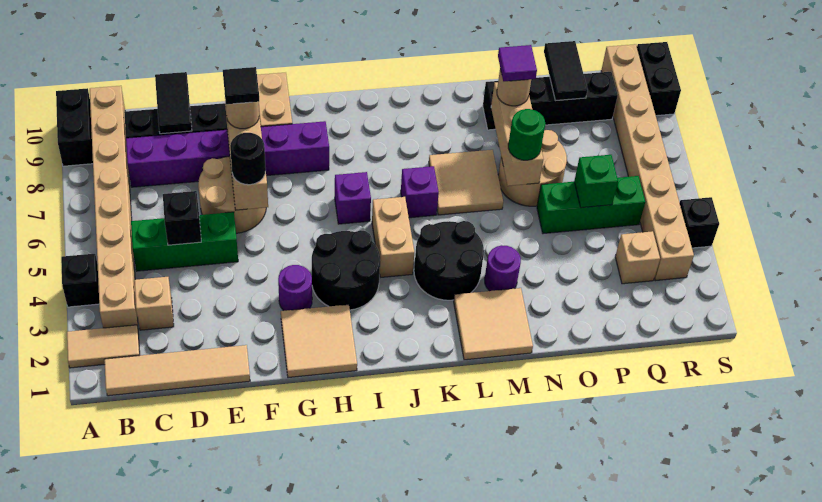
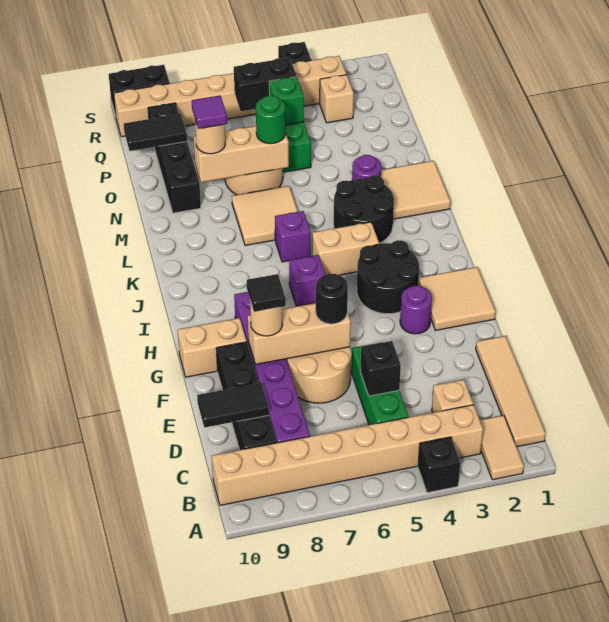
black brick A9:A10 level 1 -> black brick Q5:Q6 level 2

